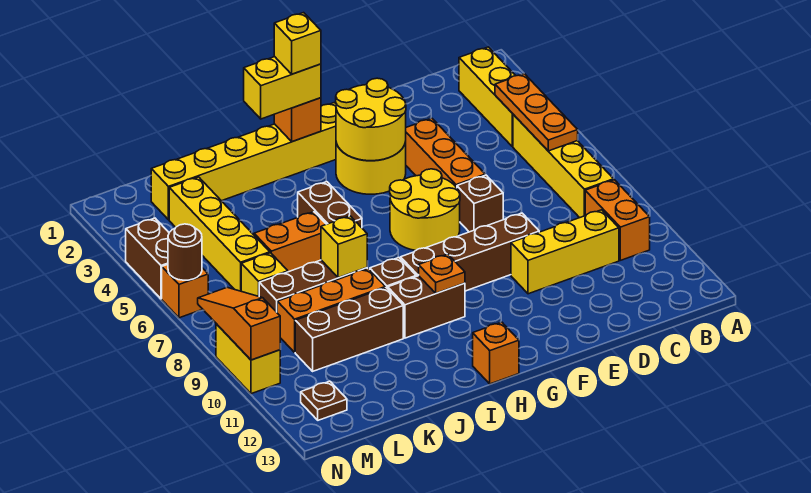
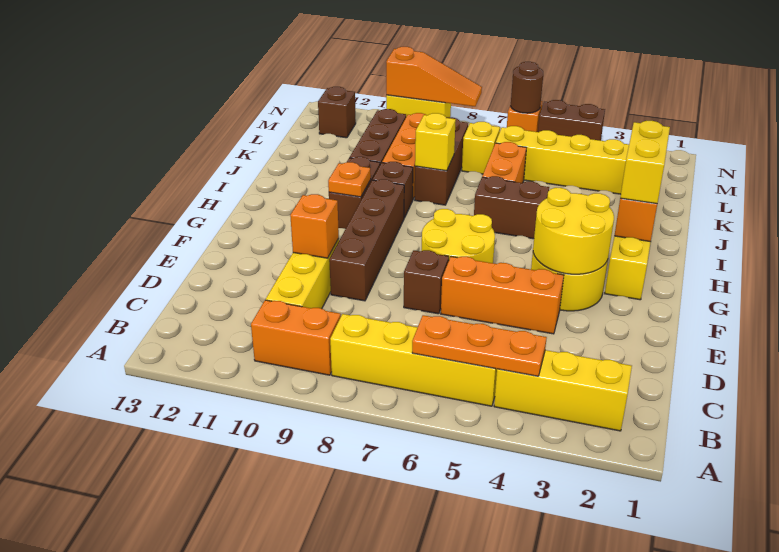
yellow brick H2 level 4 -> none
orange brick H13 level 1 -> orange brick E10 level 2
brown plate M12 level 1 -> brown brick M12 level 1

